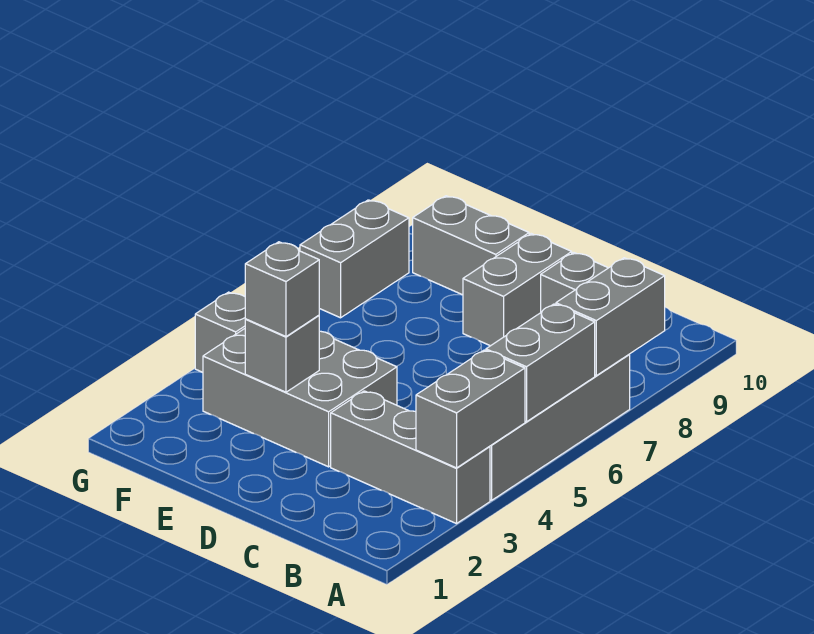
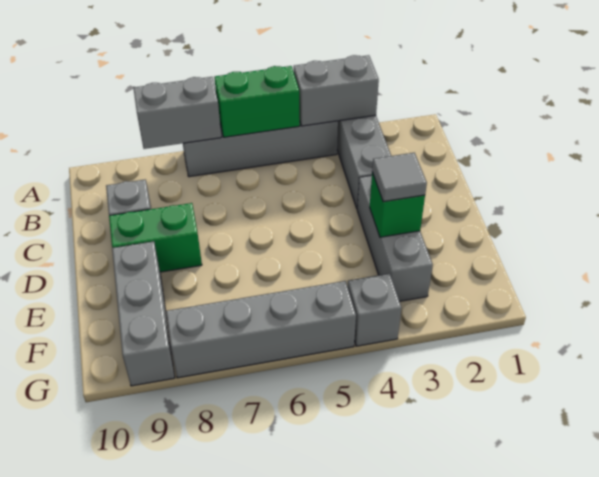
grey brick A5:A6 level 2 -> green brick A5:A6 level 2
grey brick D3:F4 level 1 -> grey brick D3:F3 level 1
grey brick D8:D9 level 1 -> green brick D8:D9 level 1
grey brick E3 level 2 -> green brick E3 level 2
grey brick E3 level 3 -> grey tile E3 level 3
grey brick E9:F9 level 1 -> grey brick E9:G9 level 1
grey brick G7:G8 level 1 -> grey brick G5:G8 level 1

